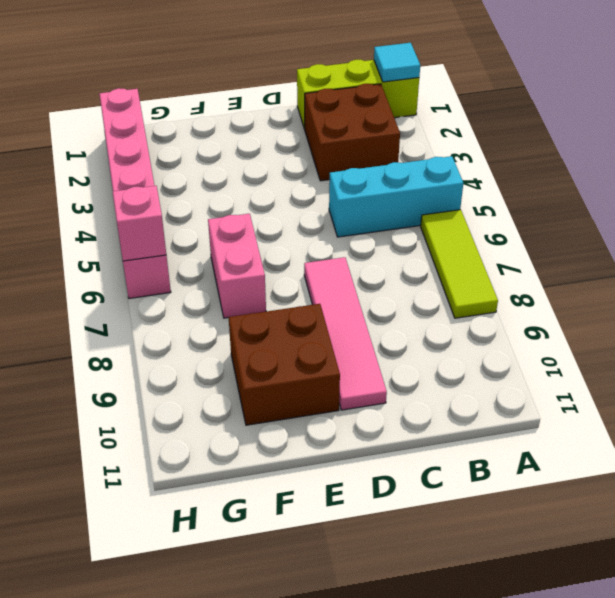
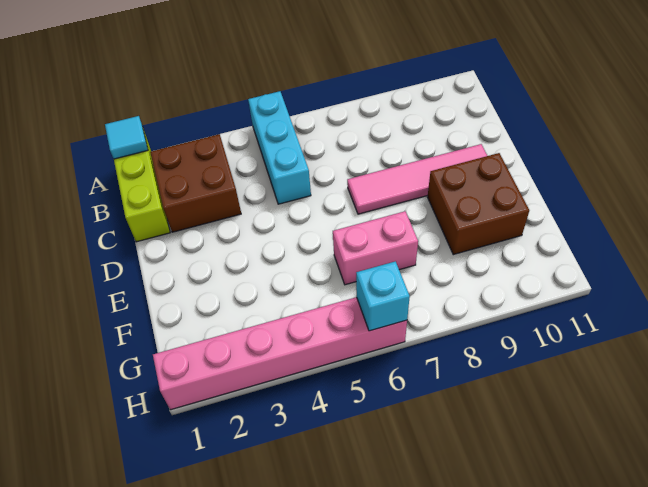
lime tile A6:A8 level 1 -> none
pink brick H6 level 2 -> cyan brick H6 level 2

